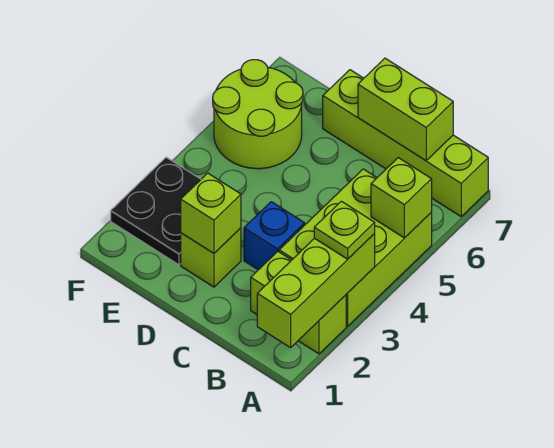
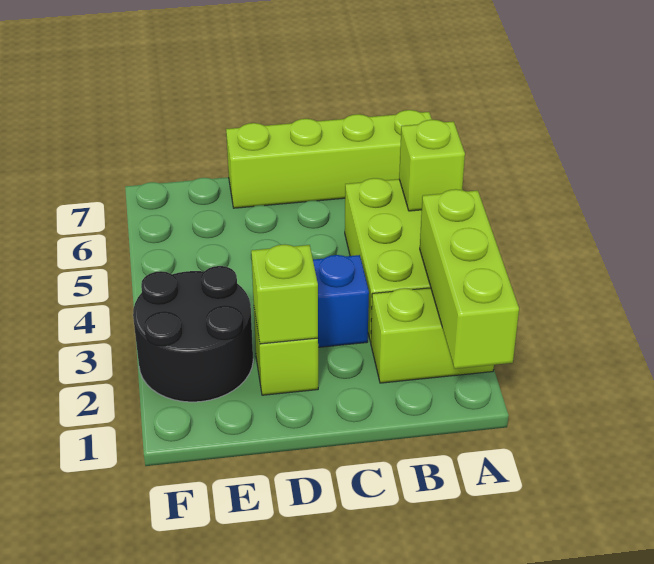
lime plate A3 level 3 -> none
lime brick B7:C7 level 2 -> none
black plate E2:F3 level 1 -> black round brick E2:F3 level 1
lime round brick E5:F6 level 1 -> none

